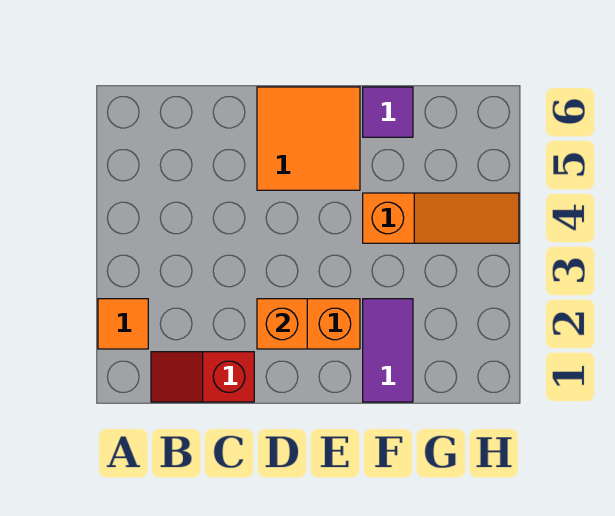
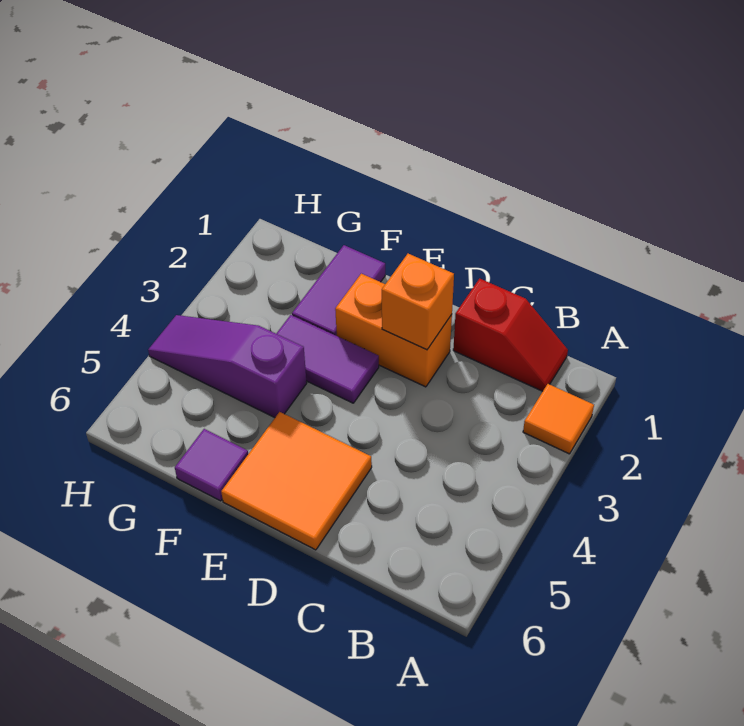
none -> purple tile E3:F3 level 1
orange slope F4:H4 level 1 top F -> purple slope F4:H4 level 1 top F

